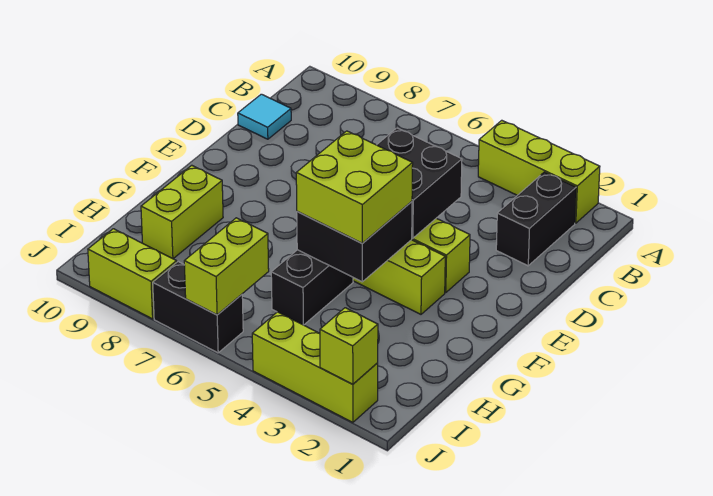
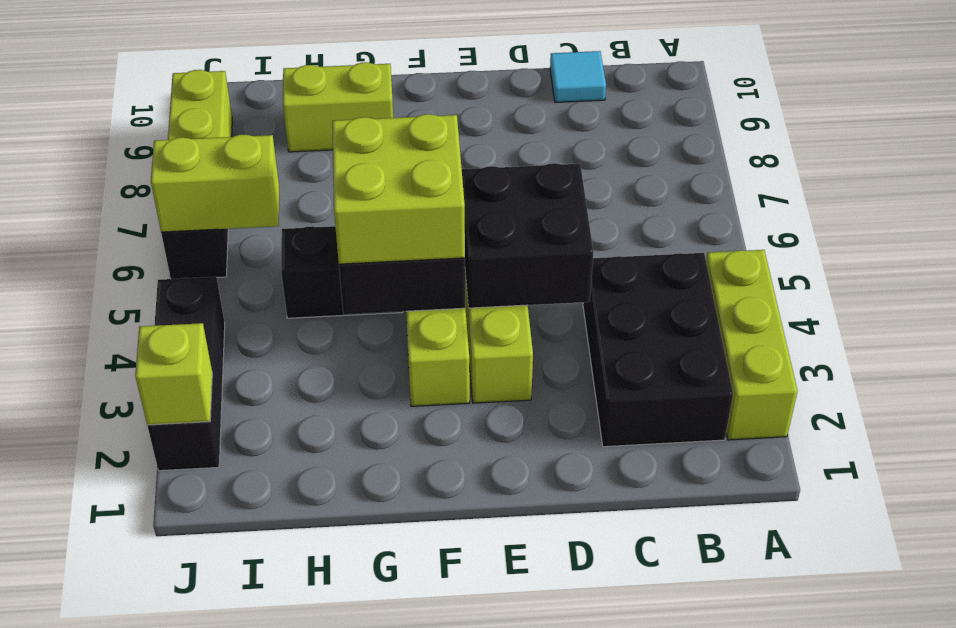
black brick B2:C2 level 1 -> black brick B2:C4 level 1
lime brick J2:J4 level 1 -> black brick J2:J4 level 1

